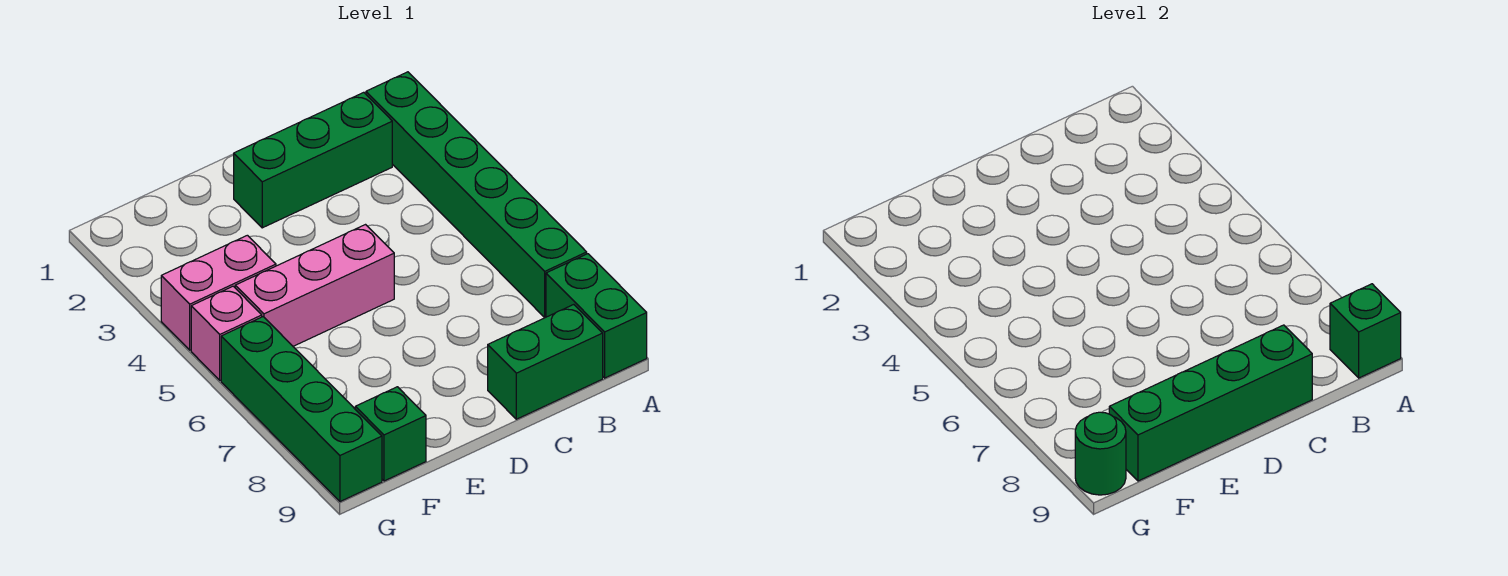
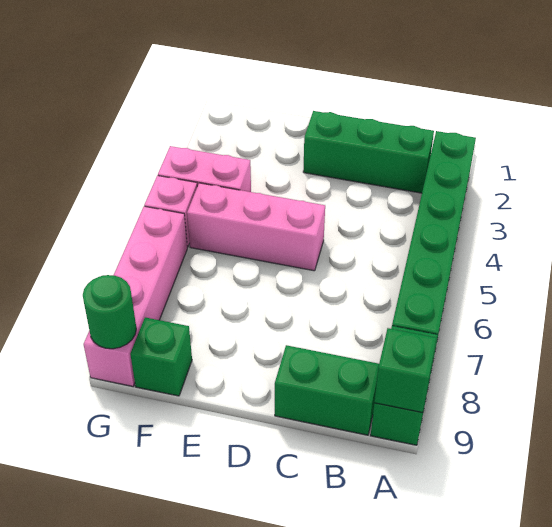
green brick C9:F9 level 2 -> none
green brick G6:G9 level 1 -> pink brick G6:G9 level 1

